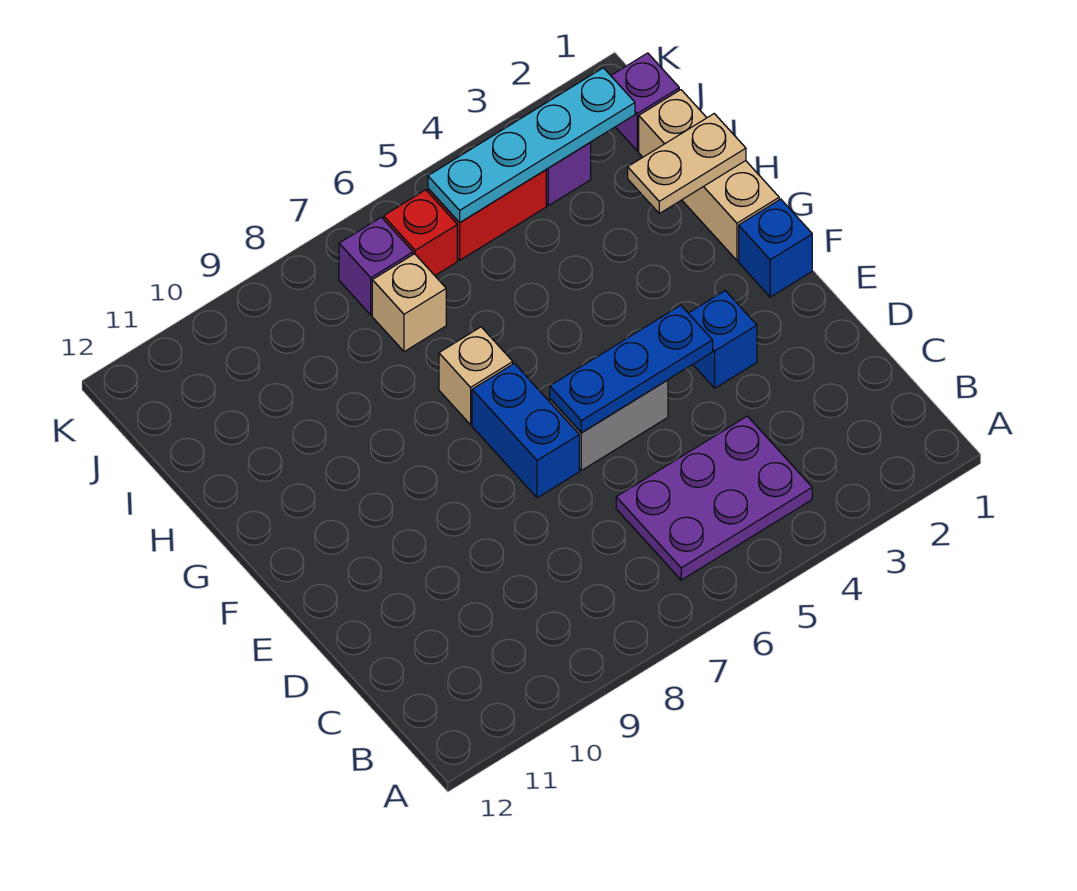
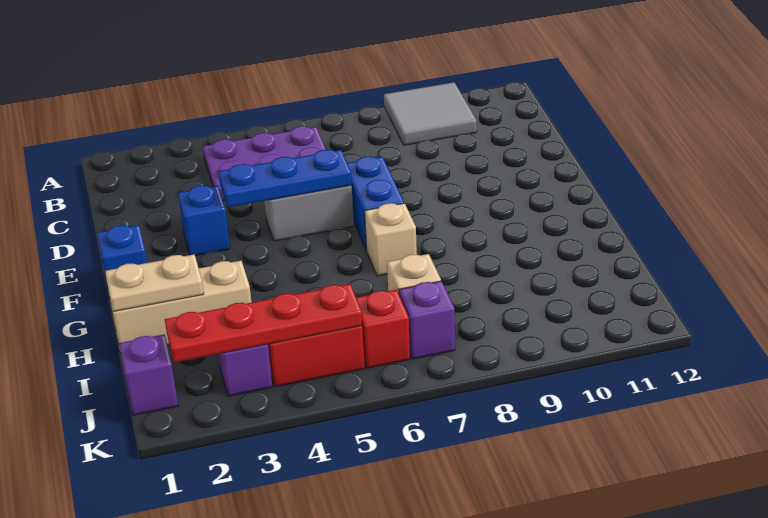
none -> grey tile A9:B10 level 1
tan brick G1:I1 level 1 -> tan brick H1:H3 level 1
cyan plate J2:J5 level 2 -> red plate J2:J5 level 2

